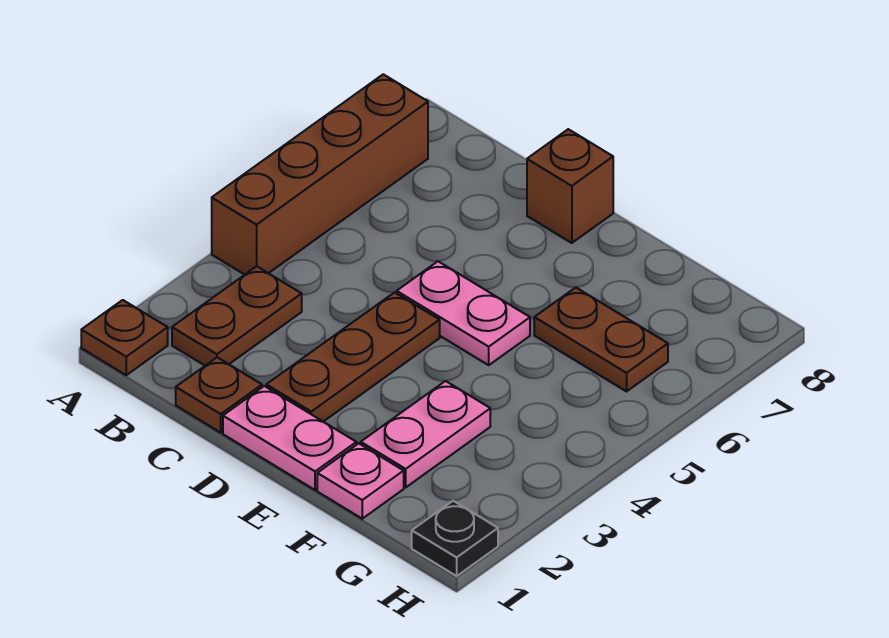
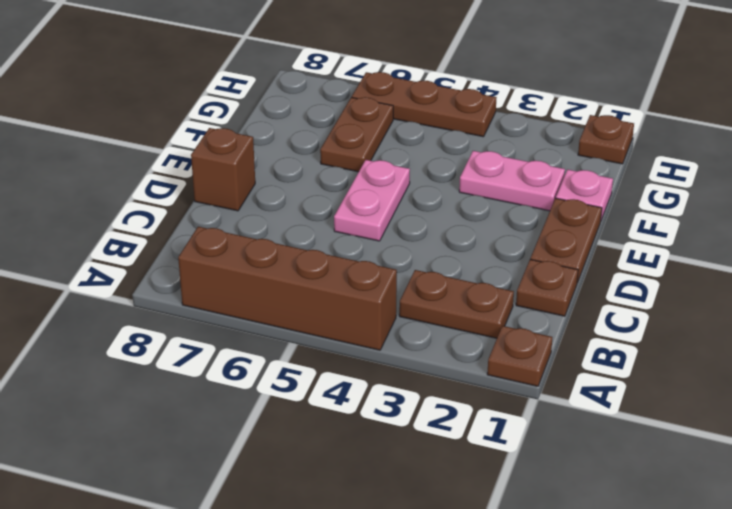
pink plate D1:E1 level 1 -> brown plate D1:E1 level 1
brown plate D2:D4 level 1 -> brown plate H4:H6 level 1
black plate H1 level 1 -> brown plate H1 level 1

